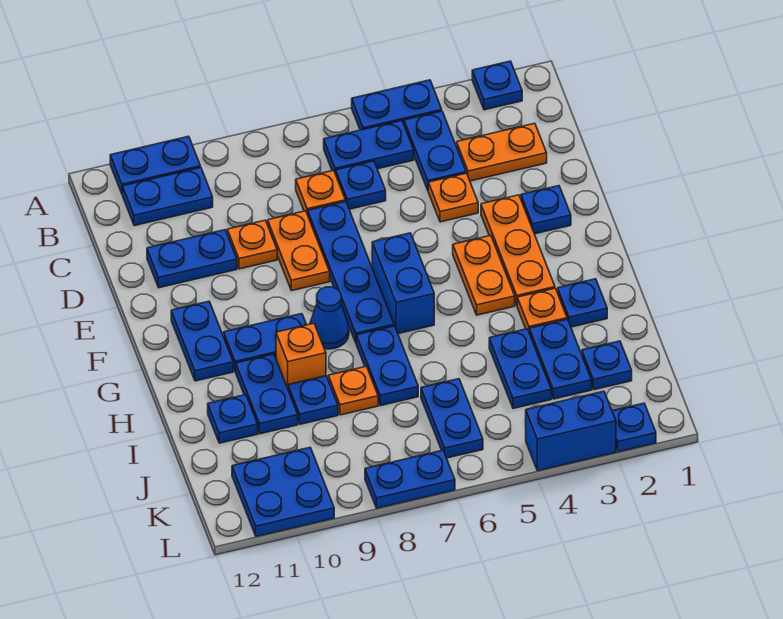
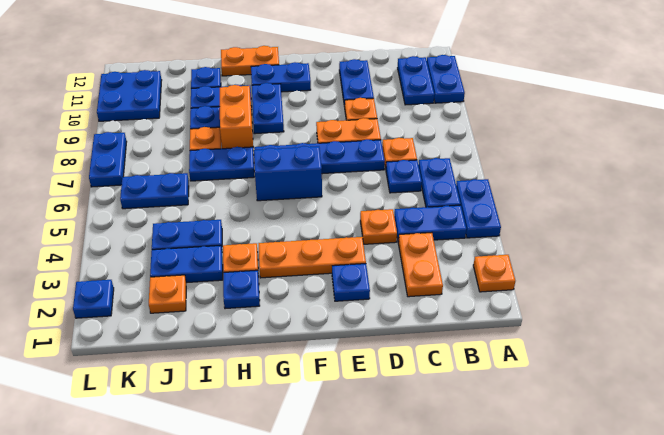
blue plate A2 level 1 -> orange plate A2 level 1
orange plate F4:G4 level 1 -> orange plate G12:H12 level 1
blue cone G8 level 1 -> none
orange brick H9 level 1 -> orange brick H8:H9 level 1
blue plate J2 level 1 -> orange plate J2 level 1
blue brick L3:L4 level 1 -> none

